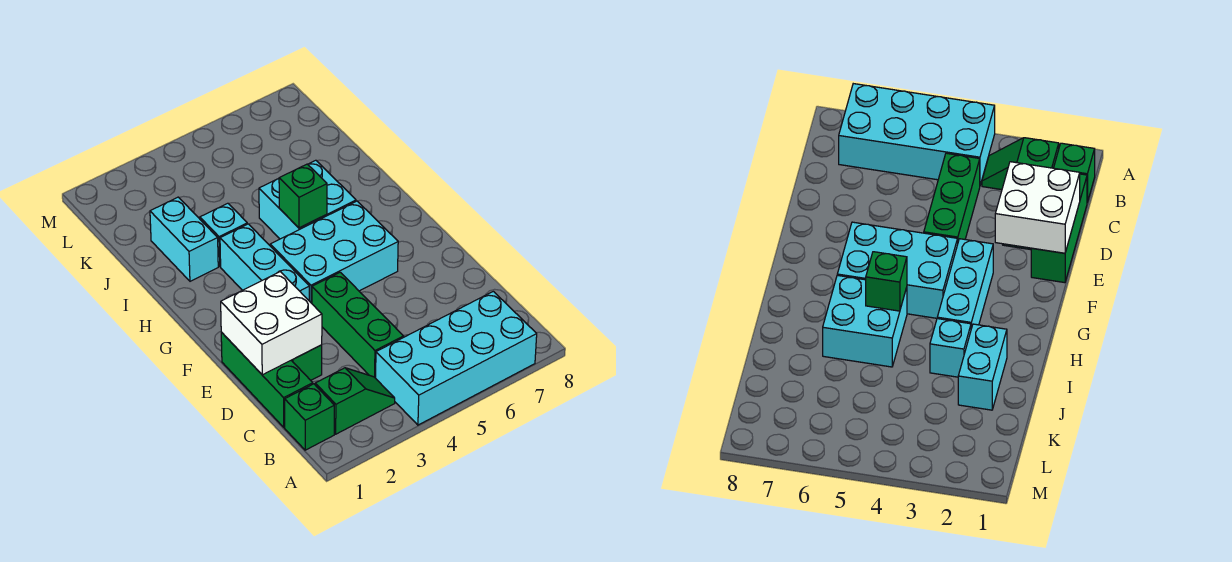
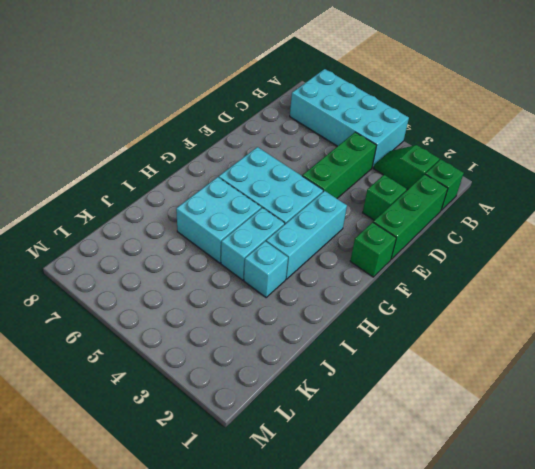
white brick D1:E2 level 2 -> none
green brick H5 level 2 -> green brick F1 level 1
cyan brick I2:J2 level 1 -> cyan brick H4:I4 level 1

